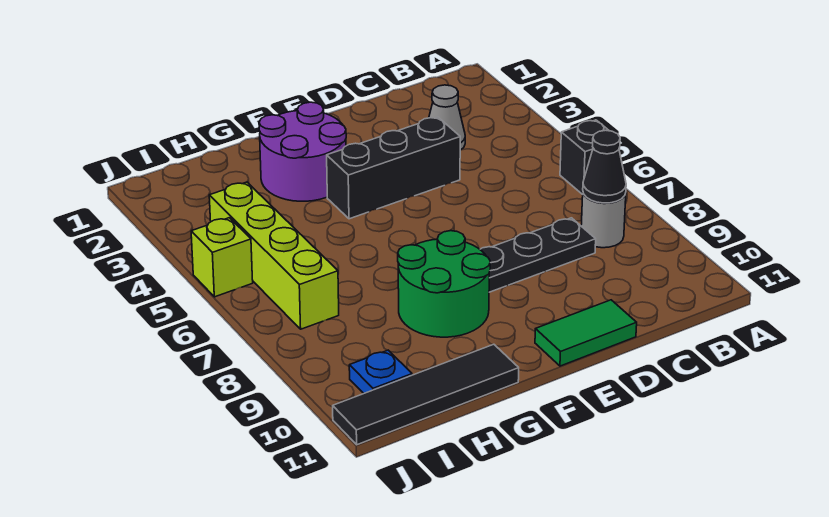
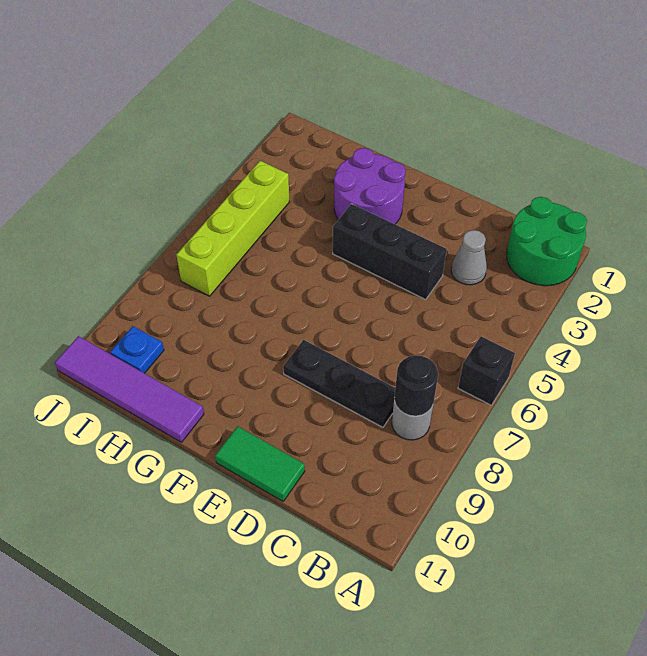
black cone B8 level 2 -> black round brick B8 level 2
green round brick F8:G9 level 1 -> green round brick A1:B2 level 1
black tile G11:J11 level 1 -> purple tile G11:J11 level 1
lime brick J5 level 1 -> none

